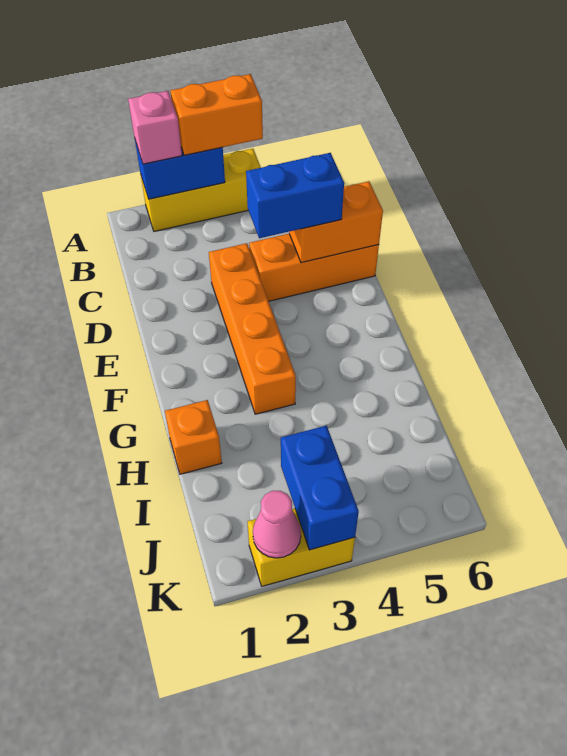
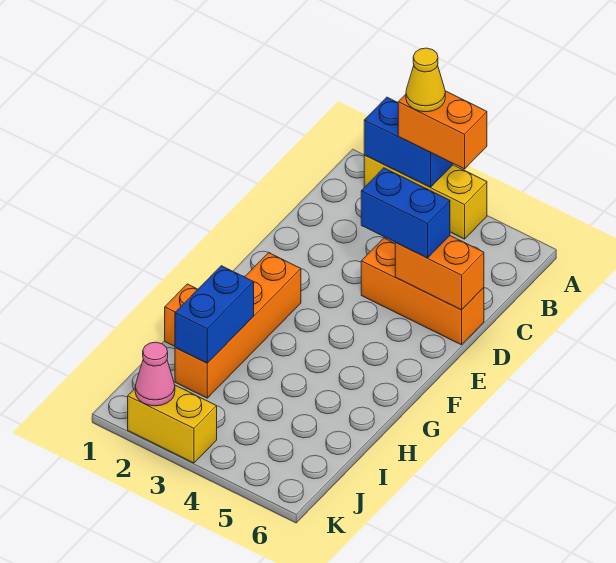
pink brick A2 level 3 -> none
none -> yellow cone A3 level 4
orange brick D3:G3 level 1 -> orange brick F2:I2 level 1
blue brick J3:K3 level 2 -> blue brick H2:I2 level 2

